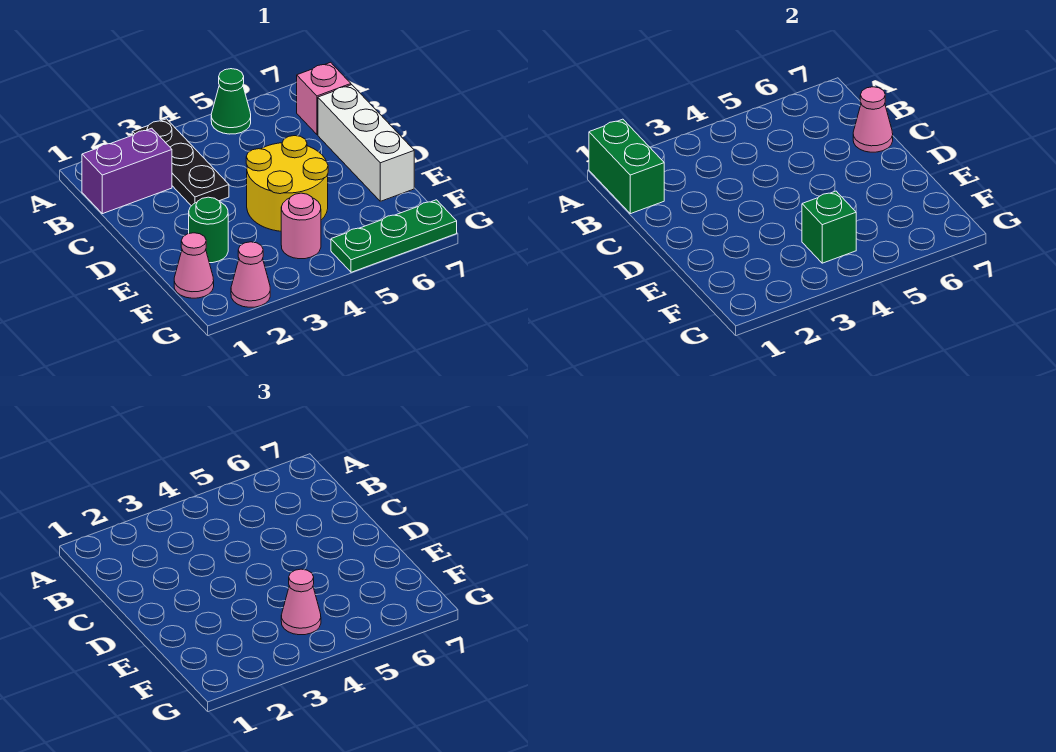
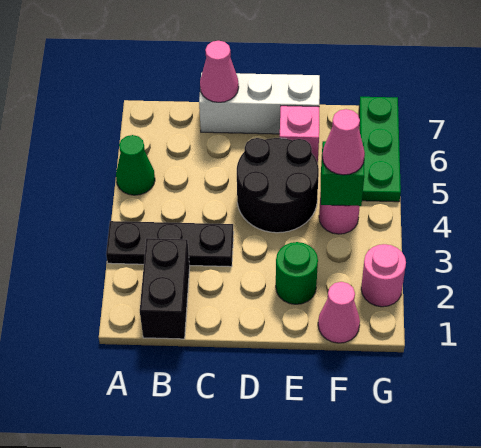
green brick A1:B1 level 2 -> none
purple brick B1:B2 level 1 -> black brick B1:B2 level 1
pink brick B7 level 1 -> pink brick E6 level 1
yellow round brick D4:E5 level 1 -> black round brick D4:E5 level 1
pink cone G2 level 1 -> pink round brick G2 level 1

